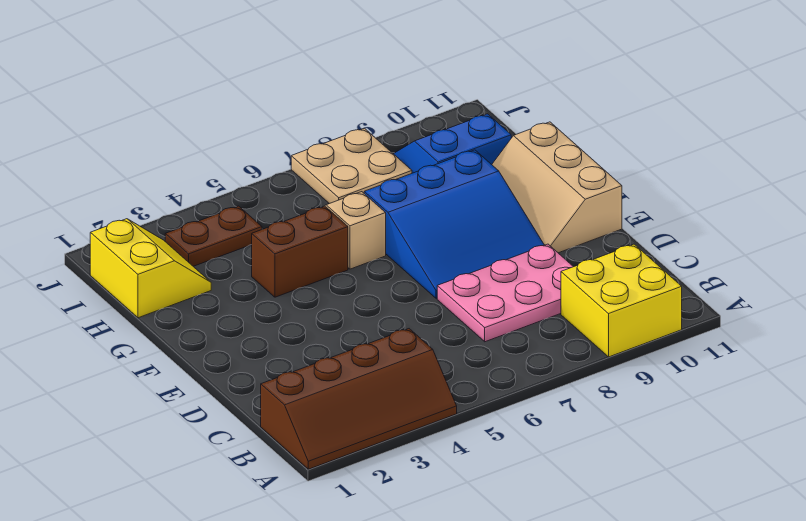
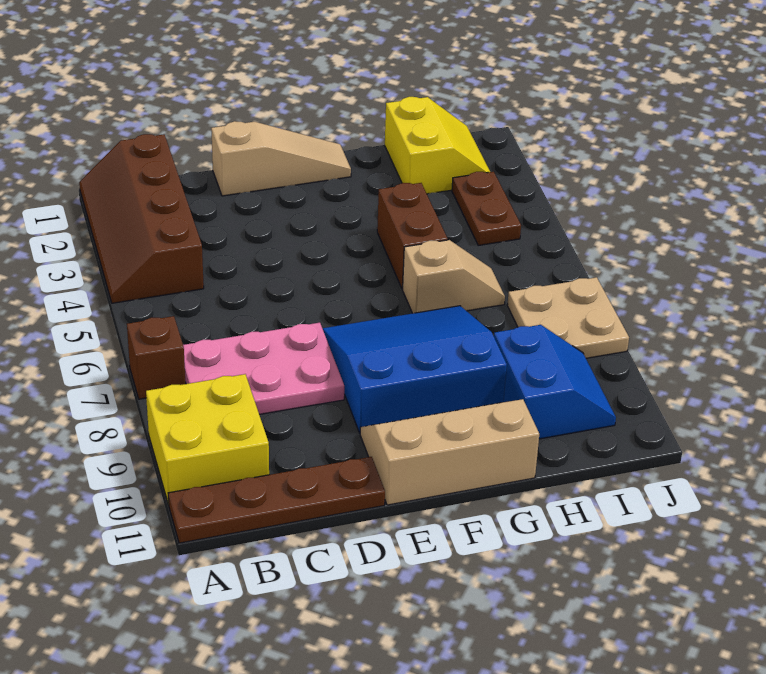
none -> brown brick A7 level 1
none -> brown plate A11:D11 level 1
pink plate C7:D9 level 1 -> pink plate B7:D8 level 1
none -> tan slope D1:F1 level 1 top D
blue slope E7:G9 level 1 top G -> blue slope E7:G9 level 1 top 9
yellow slope H1:I2 level 1 top 1 -> yellow slope H1:I2 level 1 top H

